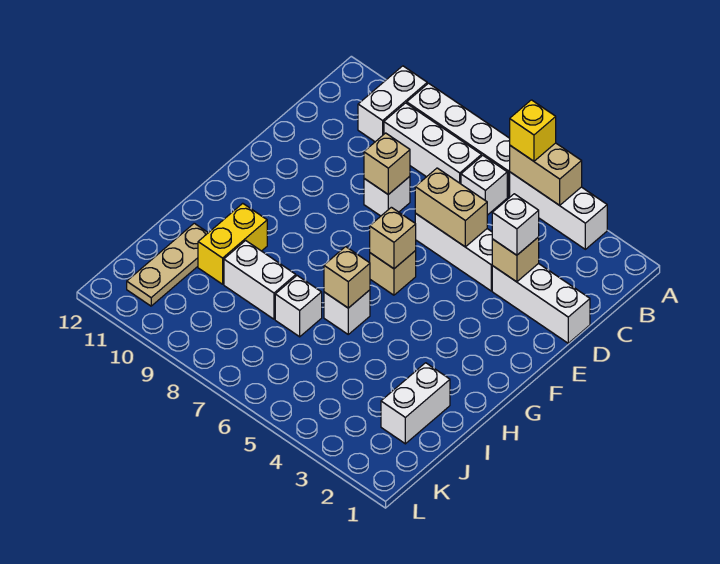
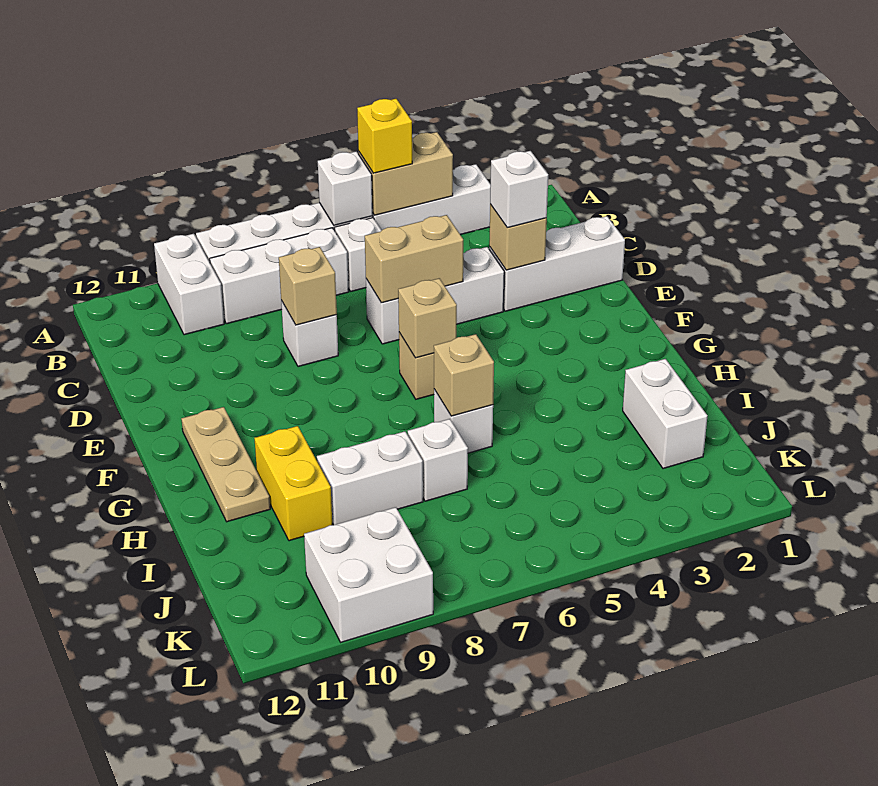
none -> white brick A6 level 2
tan plate I11:K11 level 1 -> tan plate F11:H11 level 1
none -> white brick K9:L10 level 1

